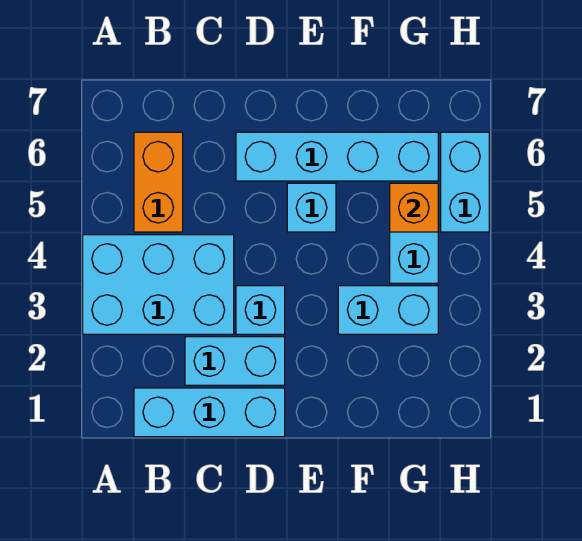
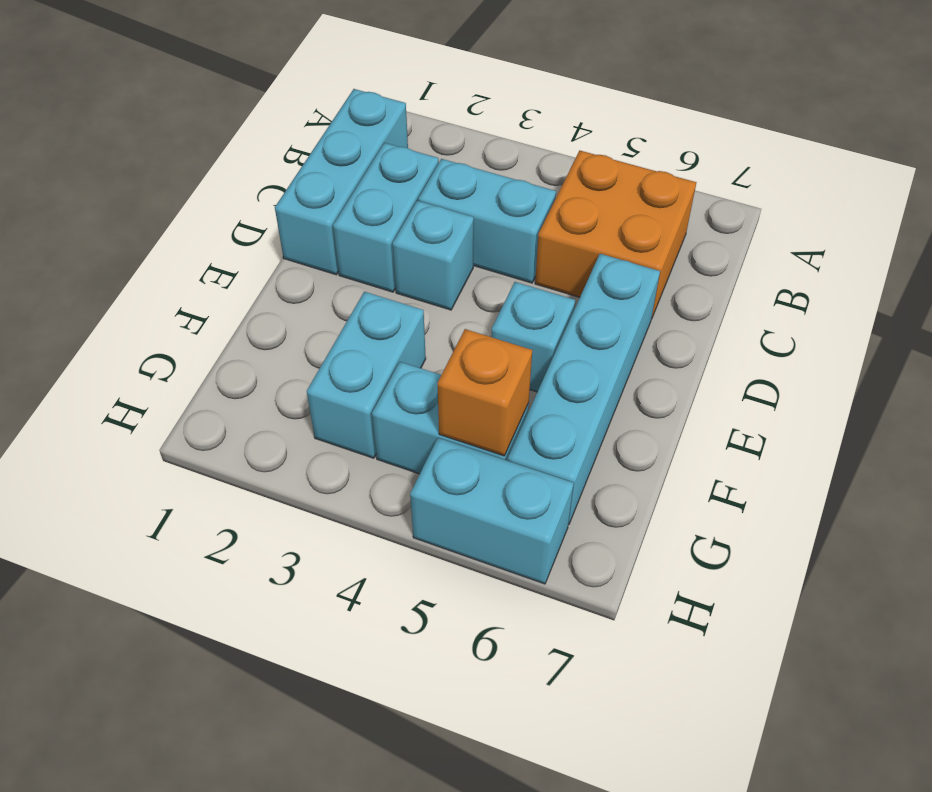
cyan brick A3:C4 level 1 -> cyan brick C3:C4 level 1
orange brick B5:B6 level 1 -> orange brick B5:C6 level 1

